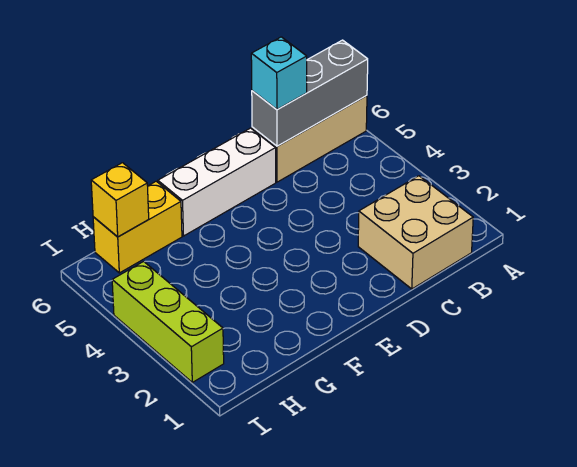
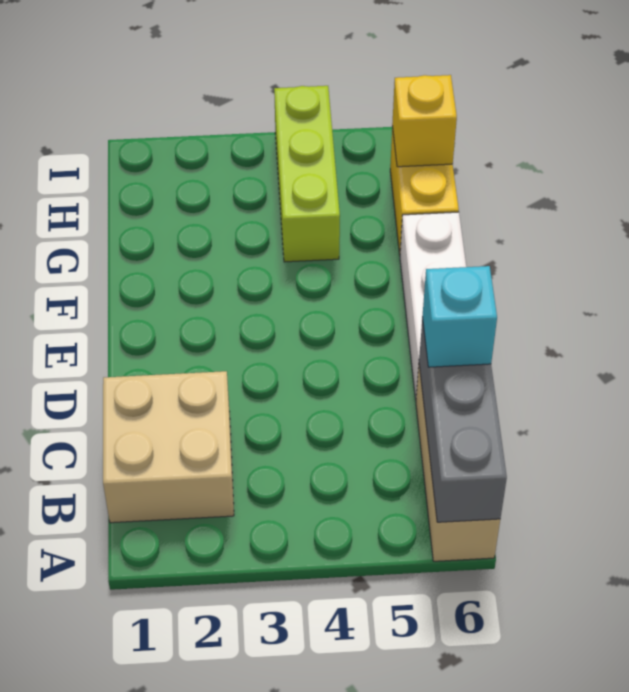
lime brick I2:I4 level 1 -> lime brick G4:I4 level 1

